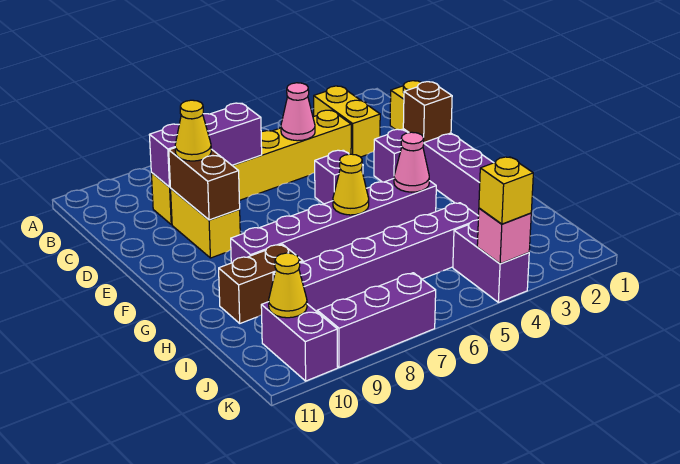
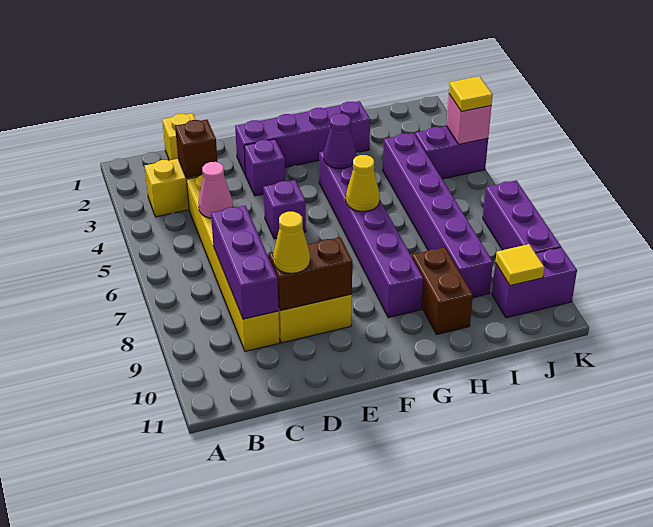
brown brick E2 level 2 -> brown brick C3 level 2
pink cone G4 level 2 -> purple cone G4 level 2
yellow cone J10 level 2 -> yellow tile J10 level 2
yellow brick K4 level 3 -> yellow tile K4 level 3

